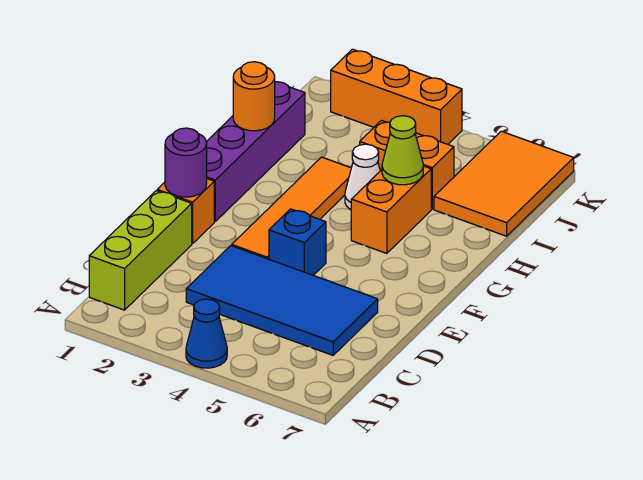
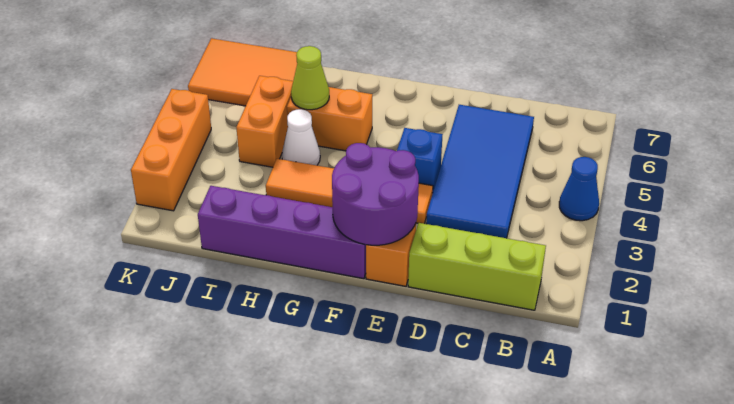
purple round brick E1 level 2 -> purple round brick E1:F2 level 2
orange round brick H1 level 2 -> none

